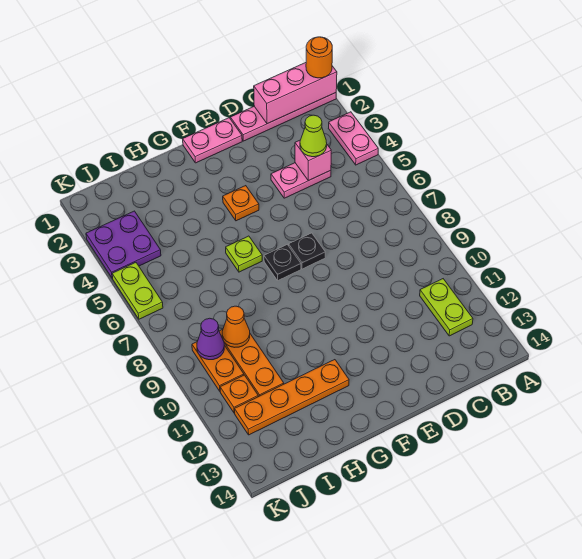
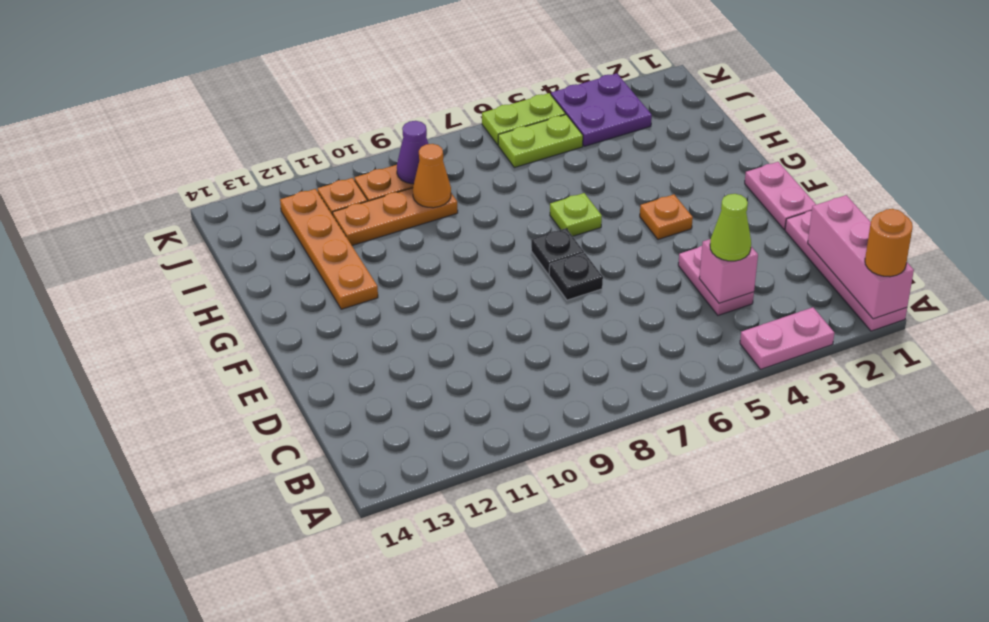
lime plate B11:B12 level 1 -> lime plate J5:J6 level 1

